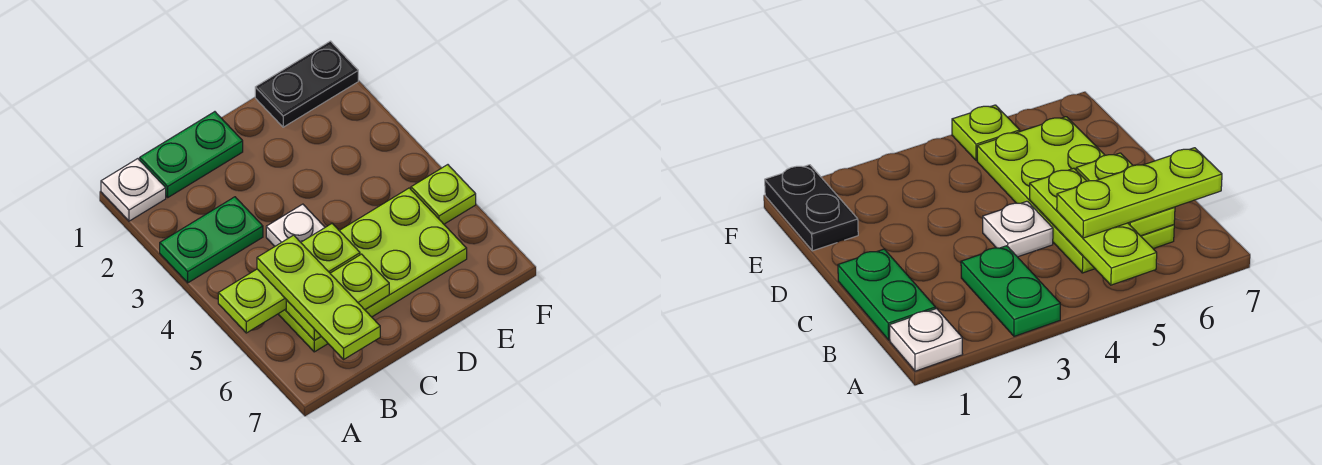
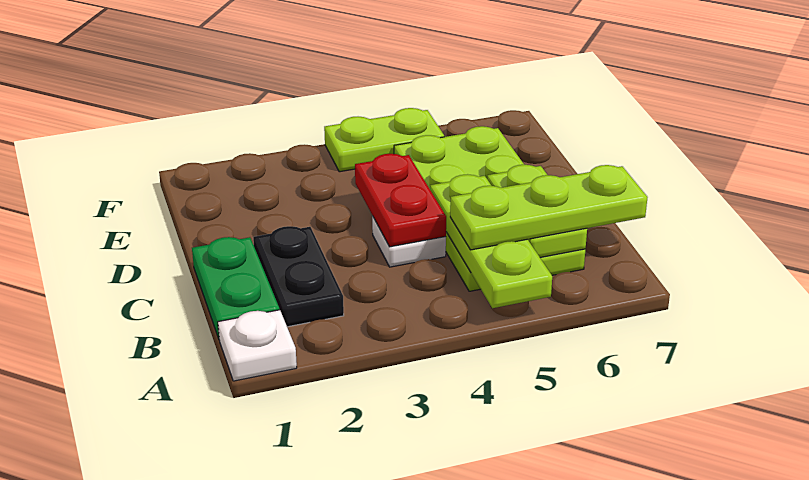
green plate A3:B3 level 1 -> none
none -> red plate C4:D4 level 2
black plate E1:F1 level 1 -> black plate B2:C2 level 1
lime plate F5 level 1 -> lime plate F4:F5 level 1

